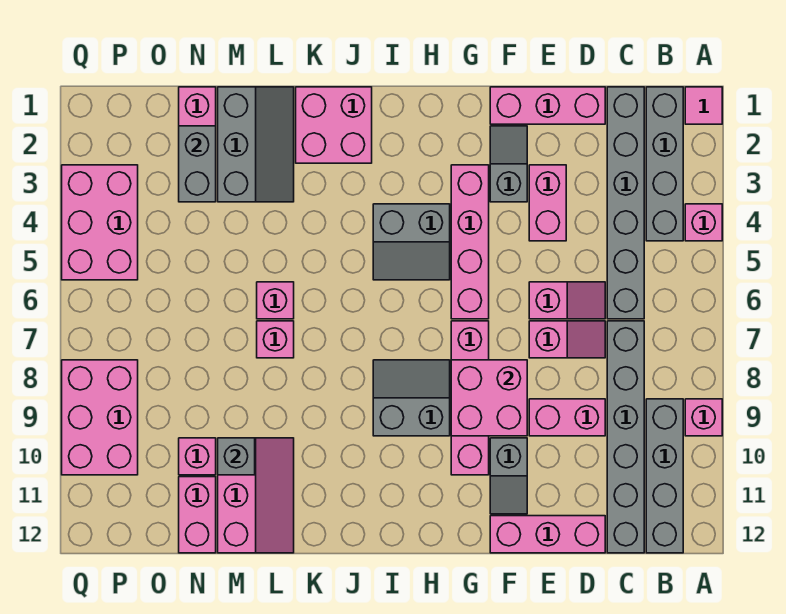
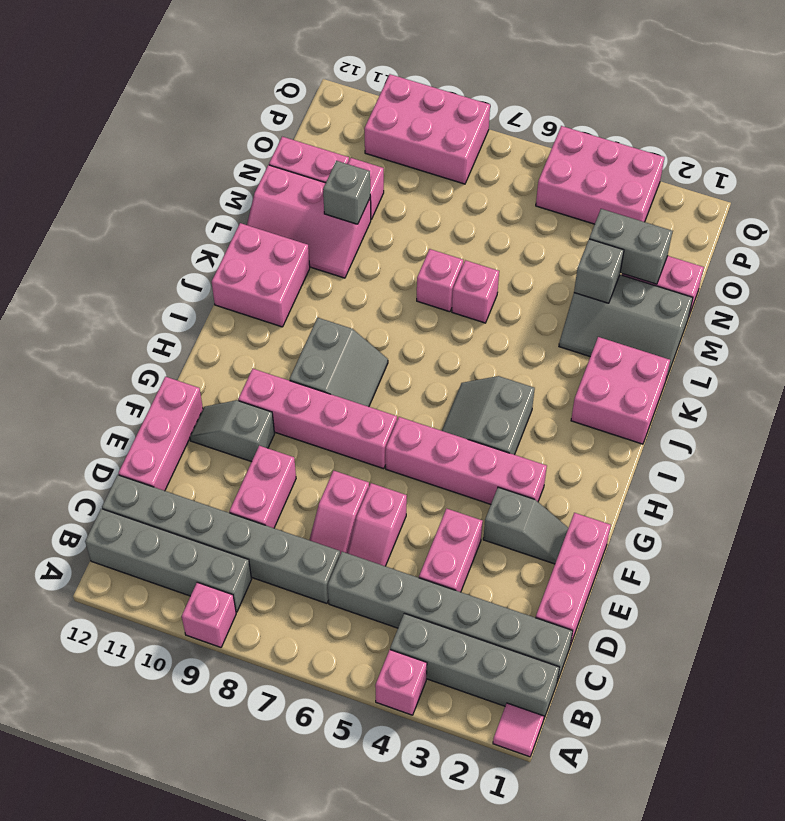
pink brick E3:E4 level 1 -> pink brick D4:E4 level 1
pink brick F8:G9 level 2 -> pink brick J11:K12 level 1
none -> grey brick M3 level 2

